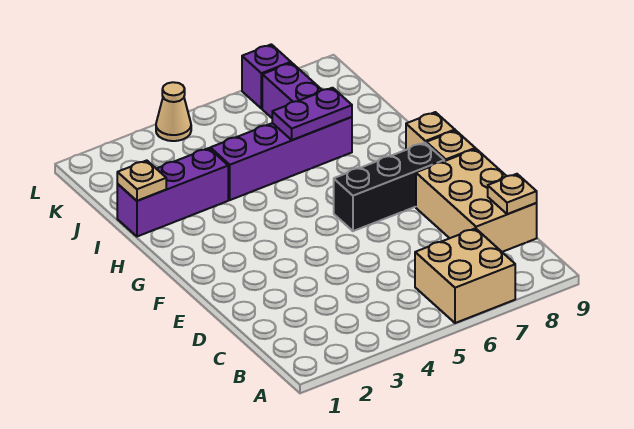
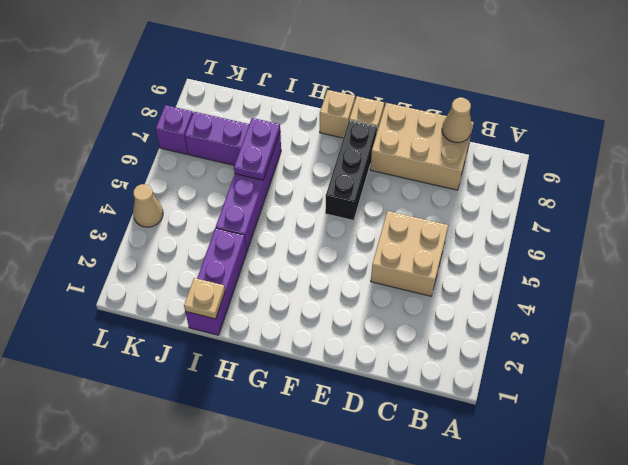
tan brick A6:B7 level 1 -> tan brick C4:D5 level 1
tan plate C9 level 2 -> tan cone C9 level 2

